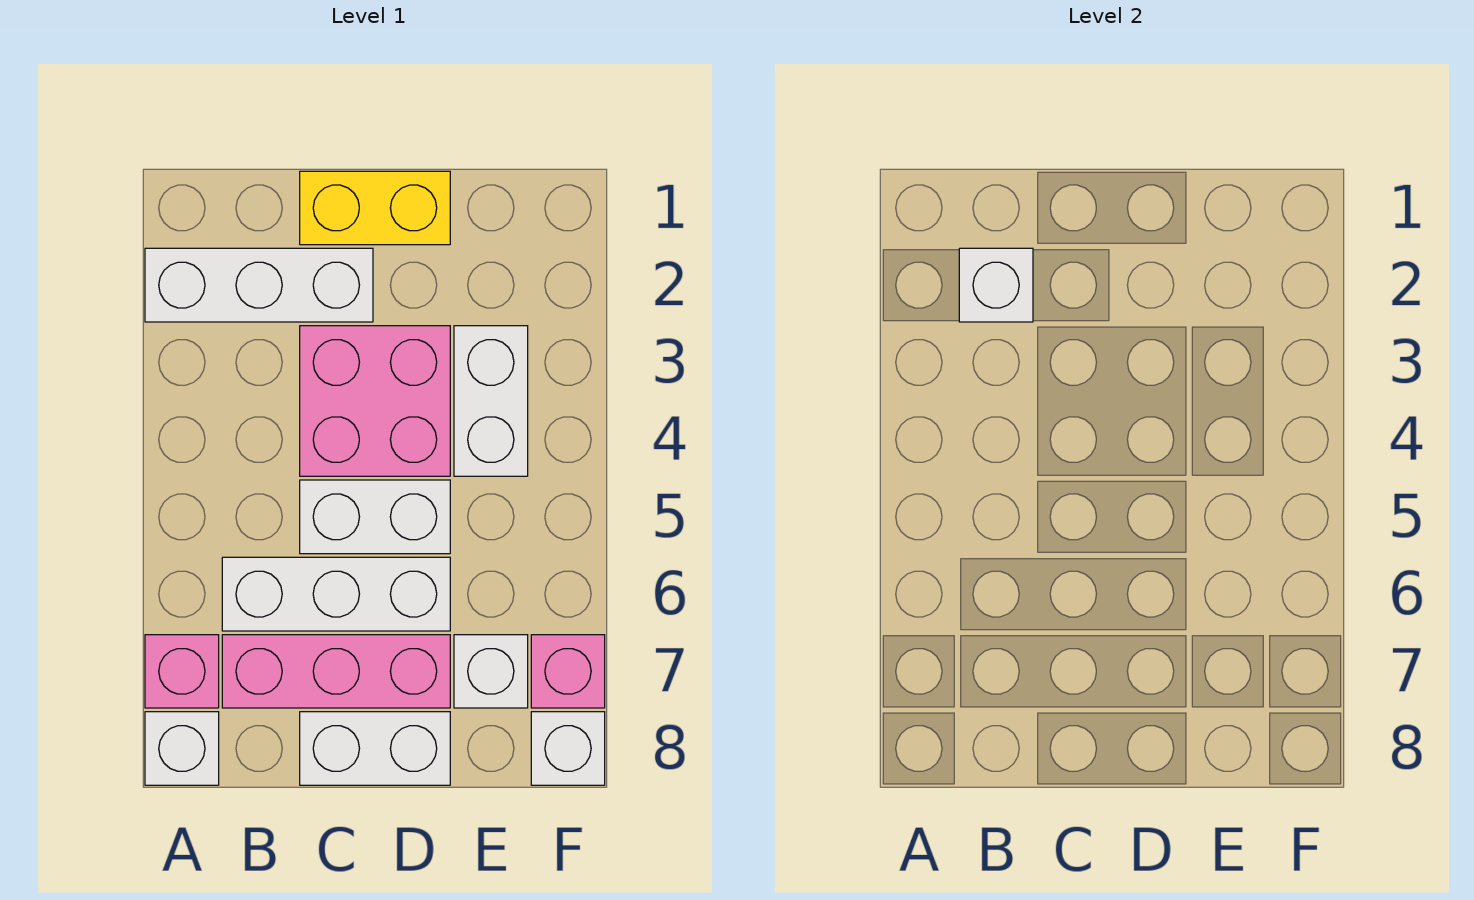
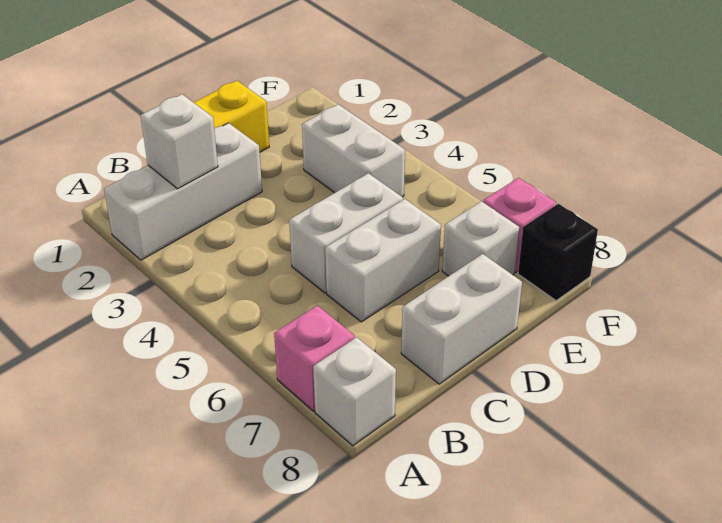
white brick B6:D6 level 1 -> white brick C6:D6 level 1
pink brick B7:D7 level 1 -> none
pink brick C3:D4 level 1 -> none
white brick F8 level 1 -> black brick F8 level 1

